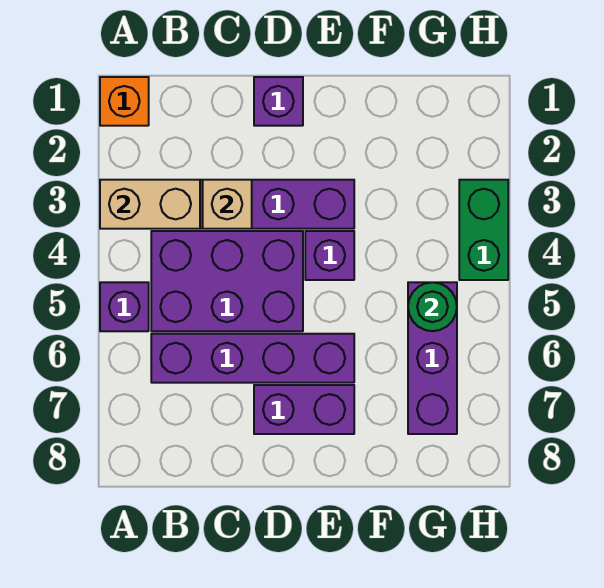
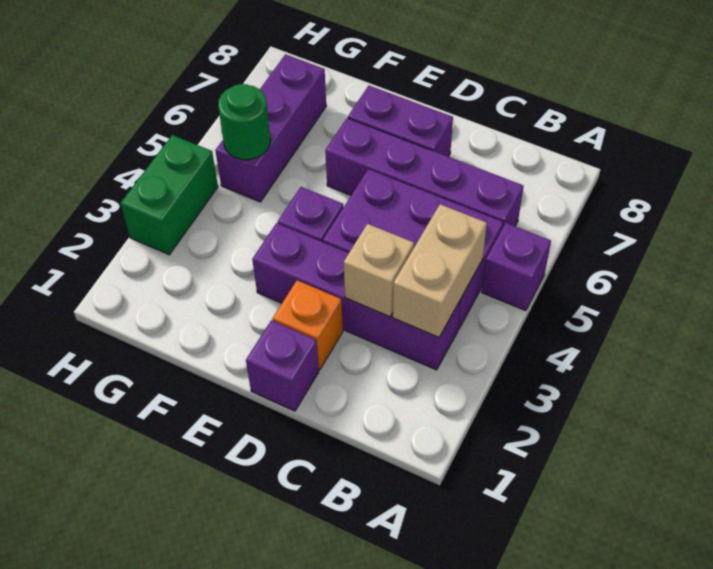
orange brick A1 level 1 -> orange brick D2 level 1
tan brick A3:B3 level 2 -> tan brick B3:B4 level 2

